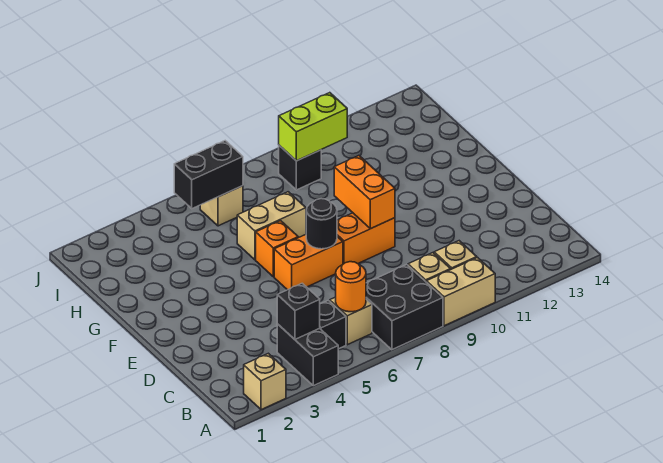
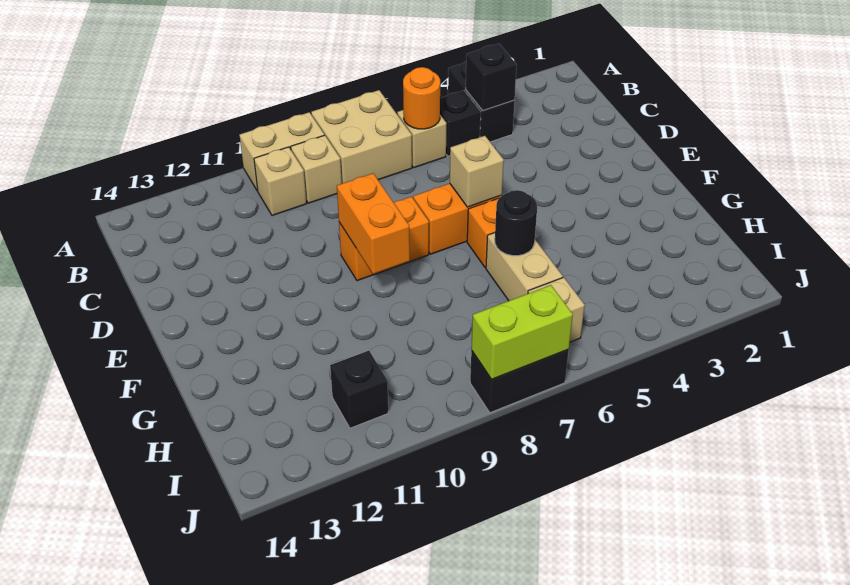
tan brick A2 level 1 -> tan brick E6 level 2
black brick A7:B8 level 1 -> tan brick A7:B8 level 1
black round brick E7 level 2 -> black round brick G6 level 2
tan brick G6:G7 level 1 -> tan brick G6:H6 level 1
black brick I5:I6 level 2 -> black brick J7:J8 level 1
black brick I9 level 1 -> black brick I11 level 1
lime brick I9:I10 level 2 -> lime brick J7:J8 level 2

